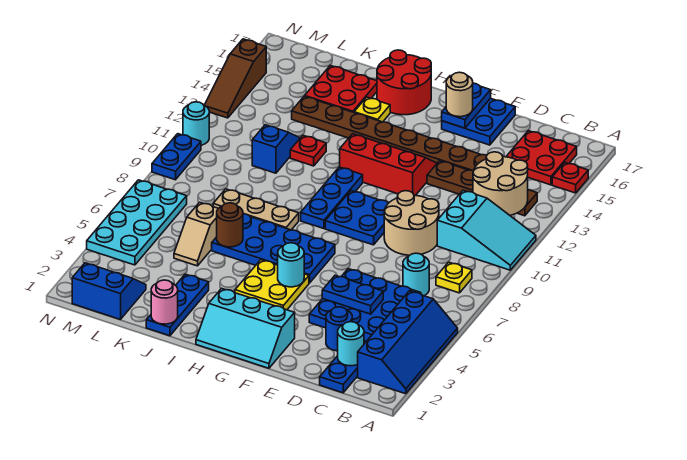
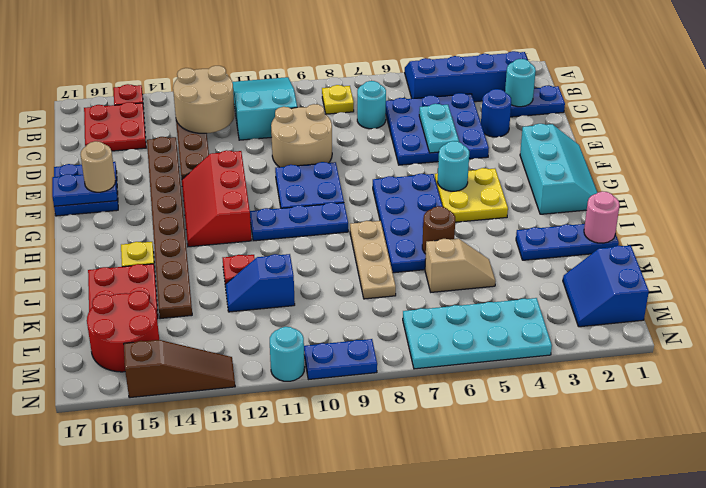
blue plate D5:E5 level 2 -> cyan plate D5:E5 level 2
red round brick H16:I17 level 1 -> red round brick L15:M16 level 1

